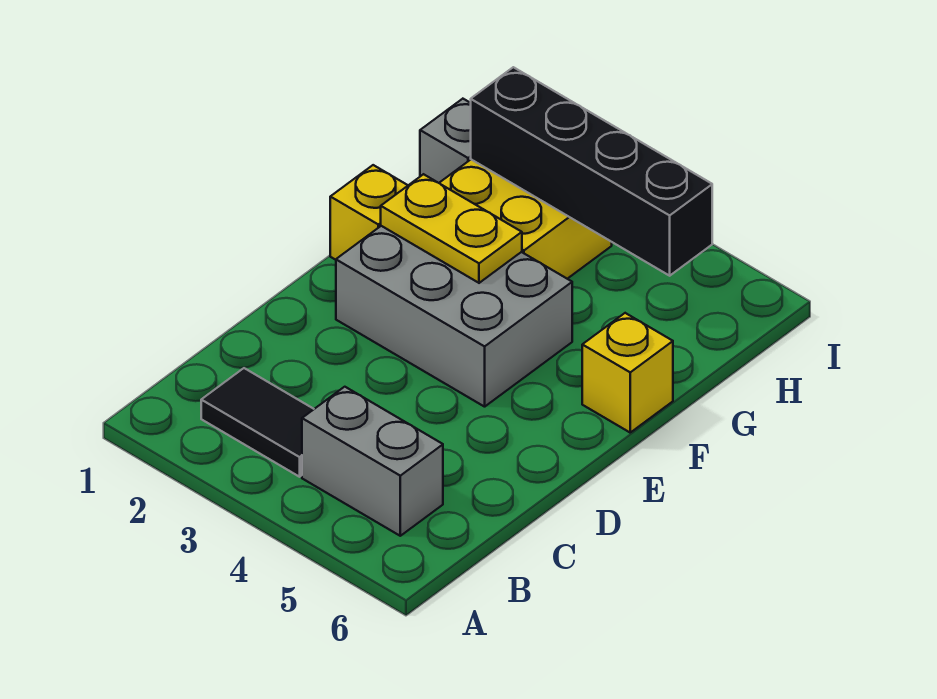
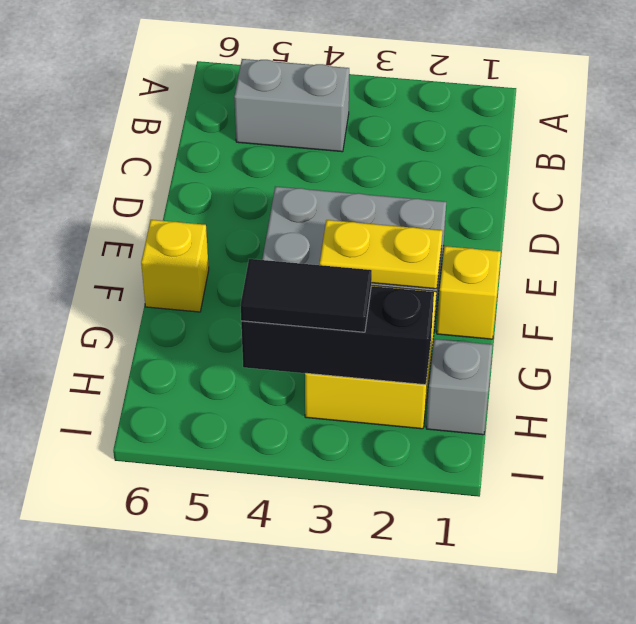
black tile B2:B3 level 1 -> black tile H3:H4 level 3
black brick H2:H5 level 2 -> black brick H2:H4 level 2

